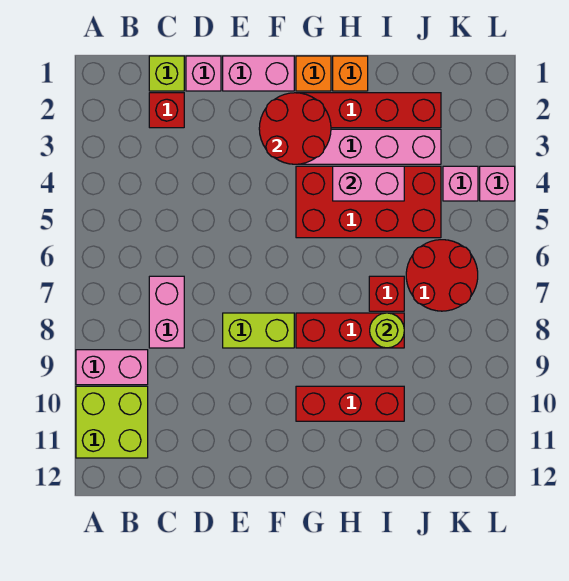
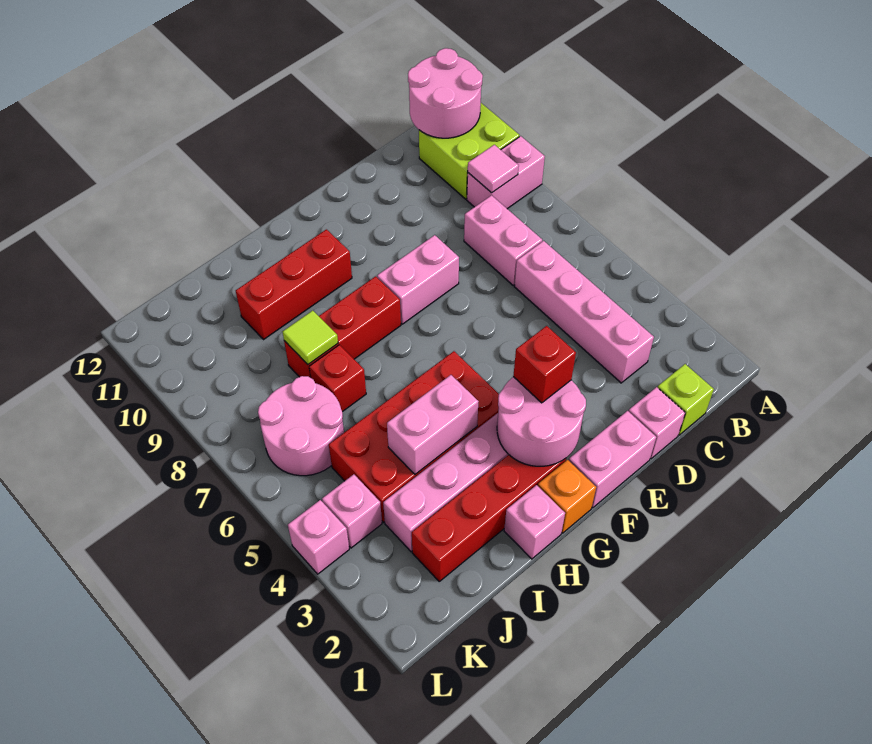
none -> pink round brick A11:B12 level 2
none -> pink tile B9 level 2
red brick C2 level 1 -> red brick F3 level 3
none -> pink brick C3:C6 level 1
lime brick E8:F8 level 1 -> pink brick E8:F8 level 1
red round brick F2:G3 level 2 -> pink round brick F2:G3 level 2
orange brick H1 level 1 -> pink brick H1 level 1
lime round brick I8 level 2 -> lime tile I8 level 2
red round brick J6:K7 level 1 -> pink round brick J6:K7 level 1

